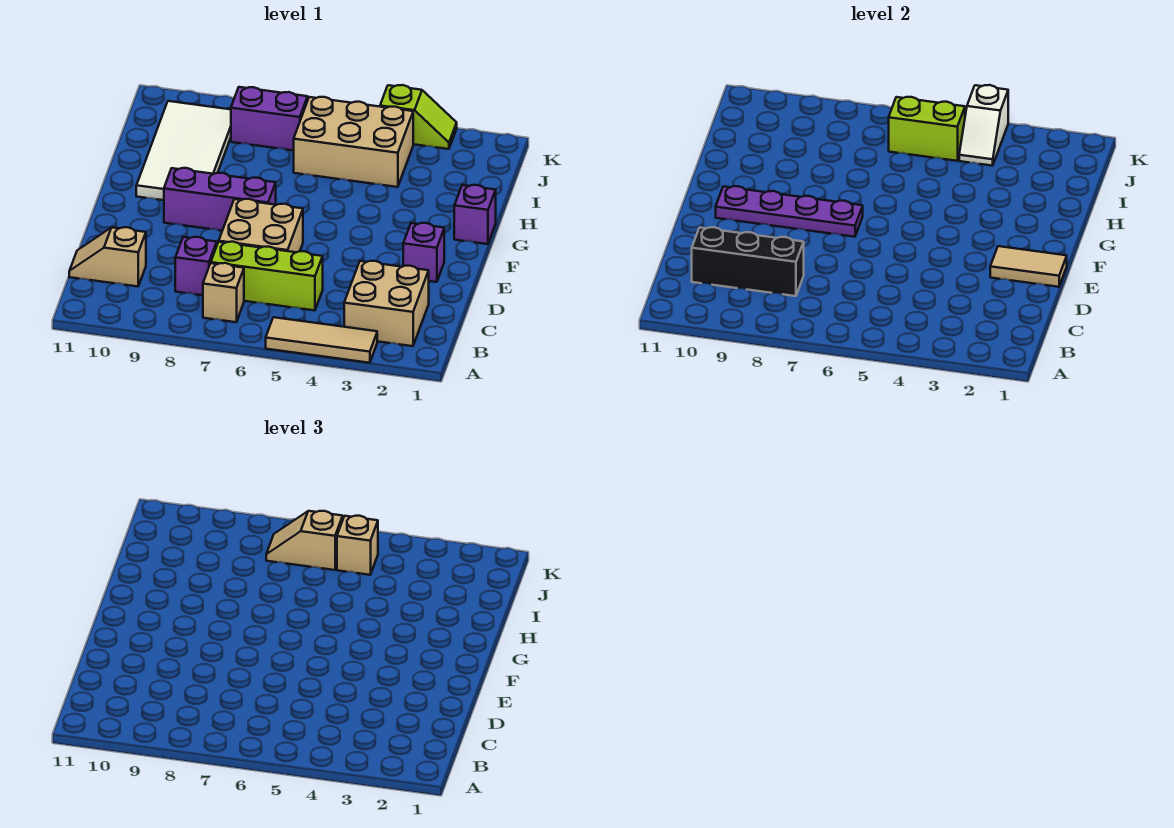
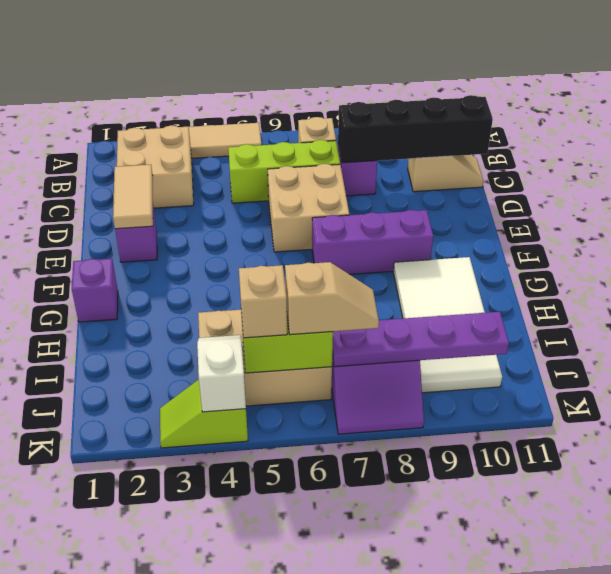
black brick C8:C10 level 2 -> black brick C8:C11 level 2
tan tile E1:E2 level 2 -> tan tile D2:E2 level 2
purple plate F7:F10 level 2 -> purple plate J7:J10 level 2

